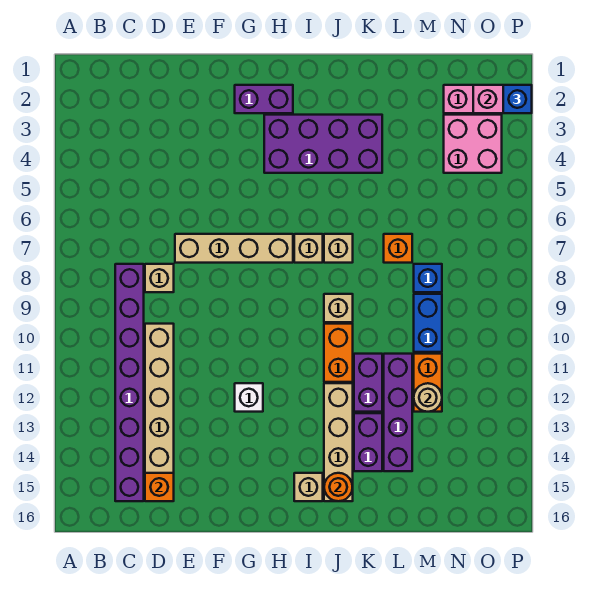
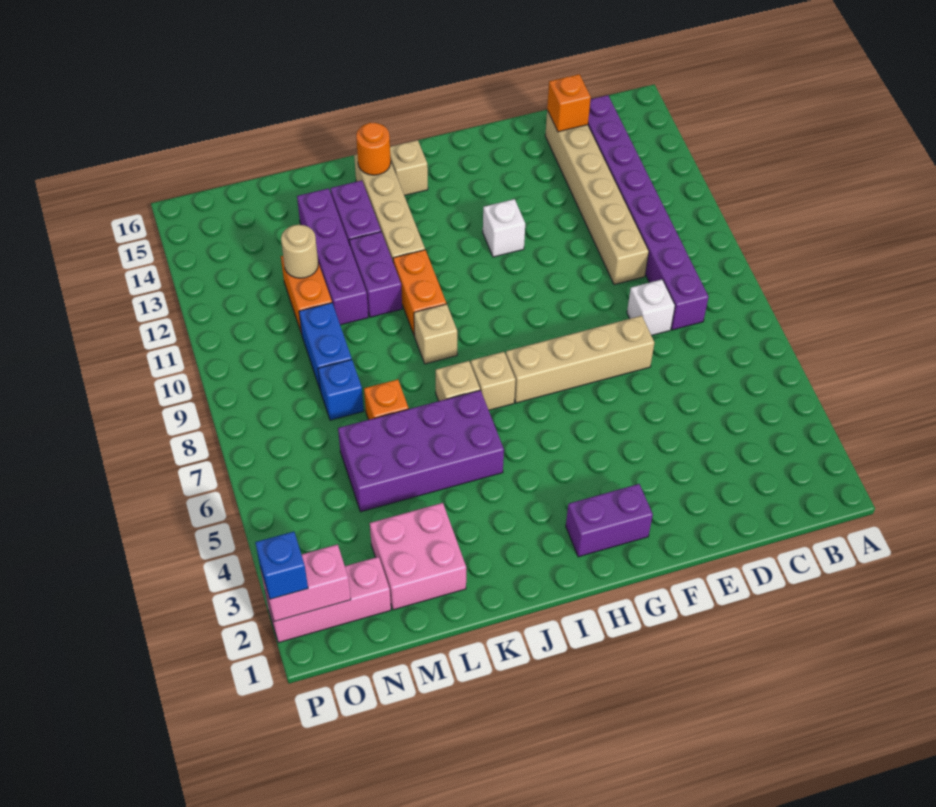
tan brick D8 level 1 -> white brick D8 level 1
purple brick H3:K4 level 1 -> purple brick J5:M6 level 1
pink brick N3:O4 level 1 -> pink brick L2:M3 level 1

